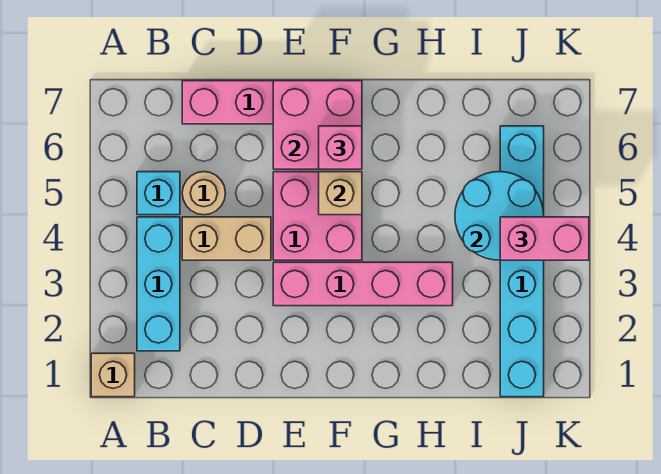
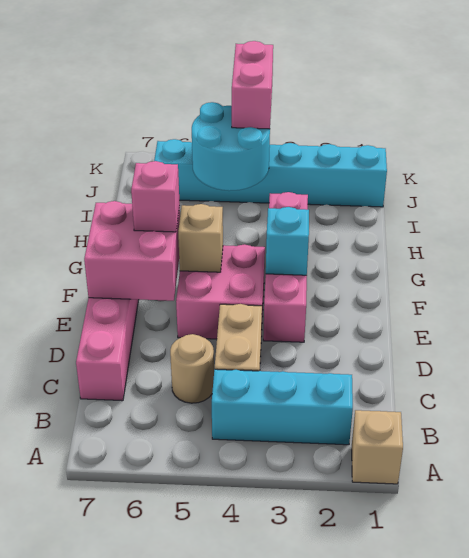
cyan brick B5 level 1 -> cyan brick F3 level 2

